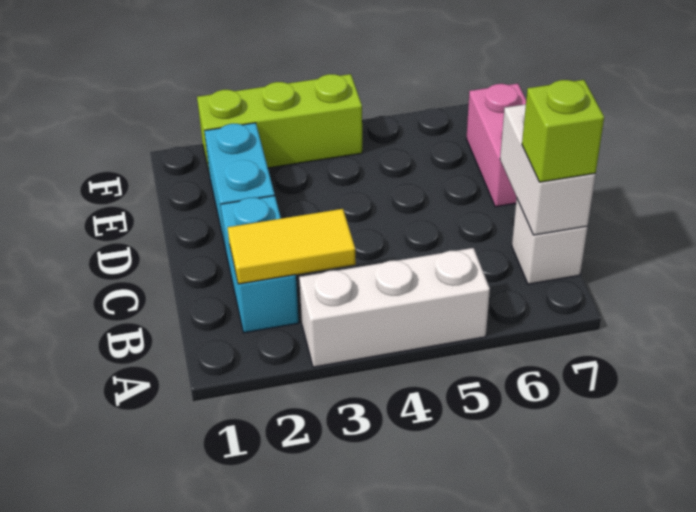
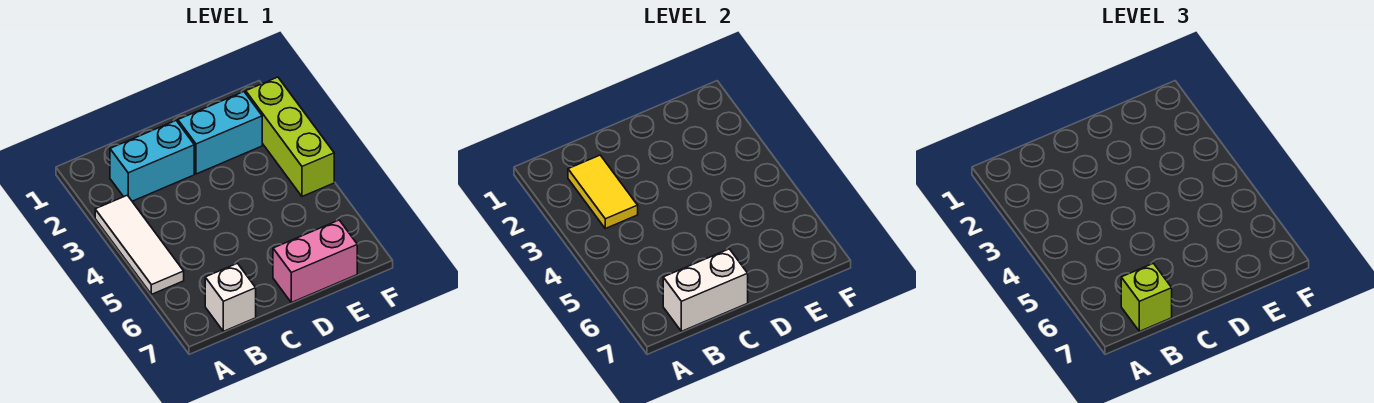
white brick A3:A5 level 1 -> white tile A3:A5 level 1

